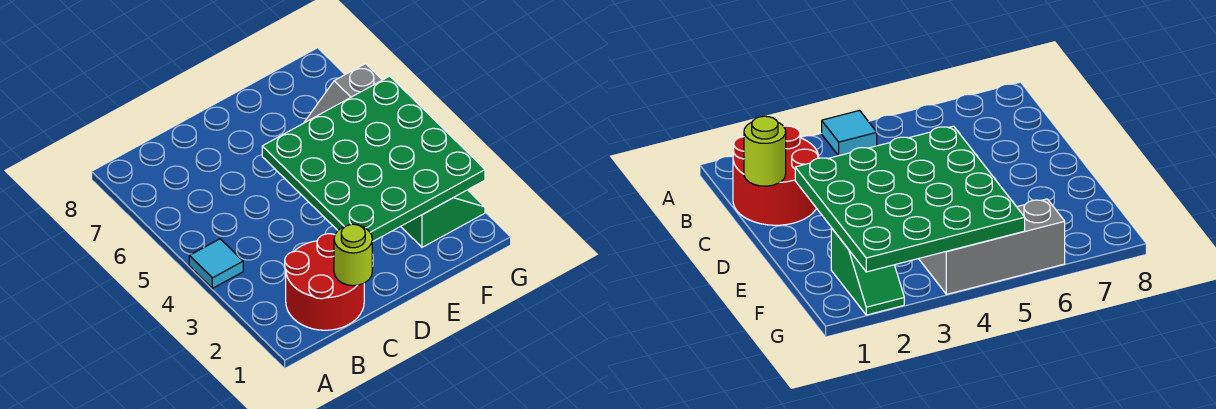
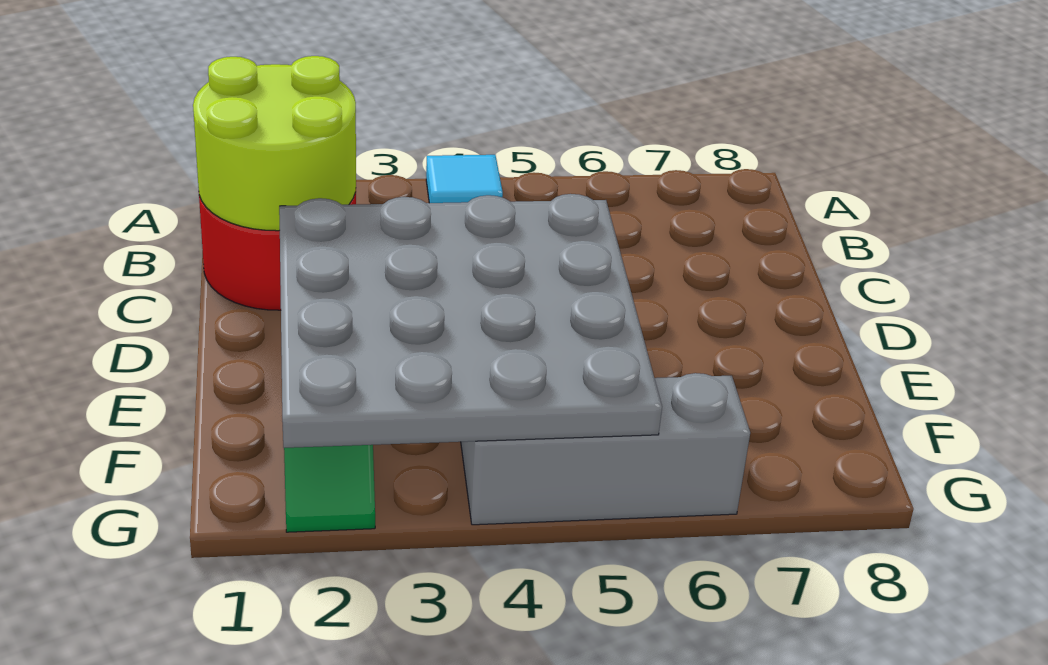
lime round brick C1 level 2 -> lime round brick B1:C2 level 2
green plate D2:G5 level 2 -> grey plate D2:G5 level 2

